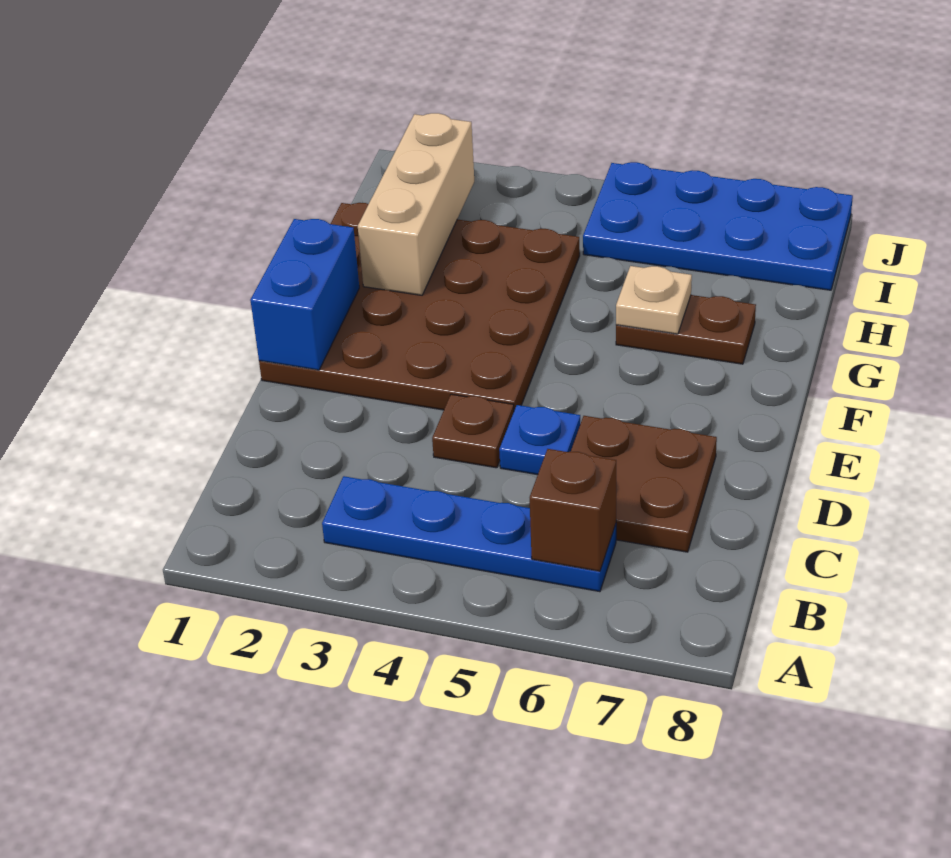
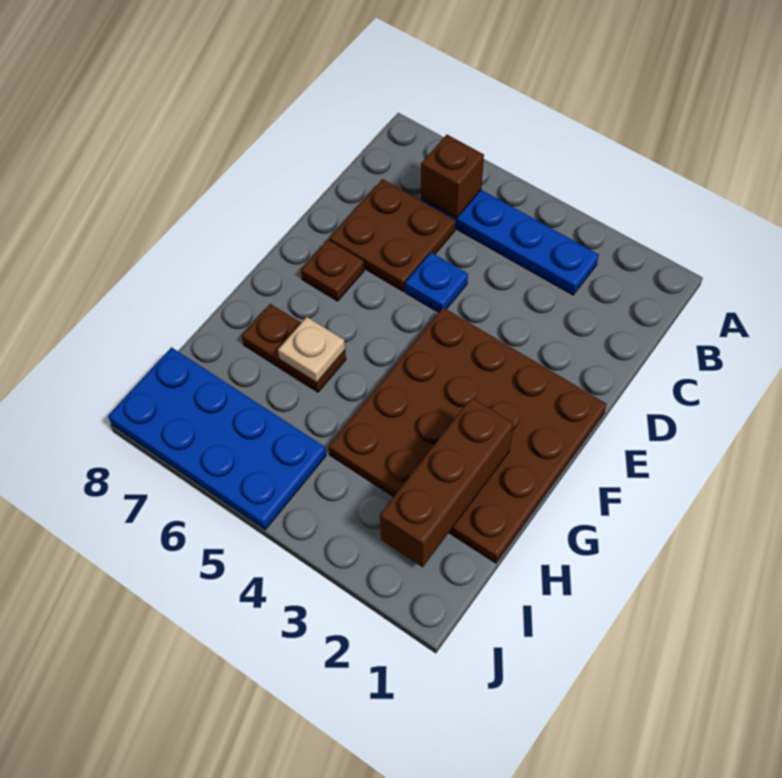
brown plate D4 level 1 -> brown plate E7 level 1
blue brick E1:F1 level 2 -> none
tan brick G2:I2 level 2 -> brown brick G2:I2 level 2

